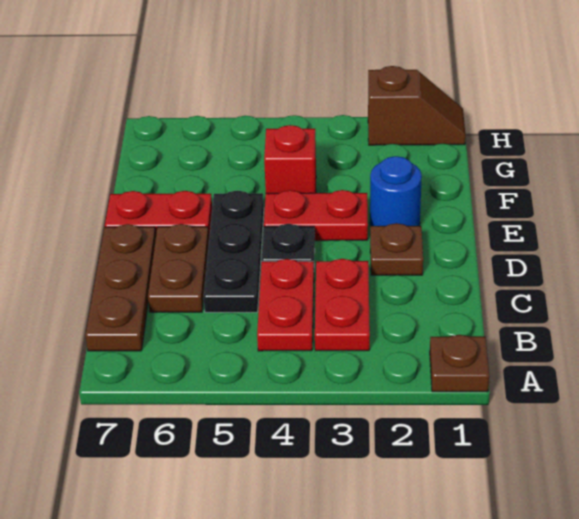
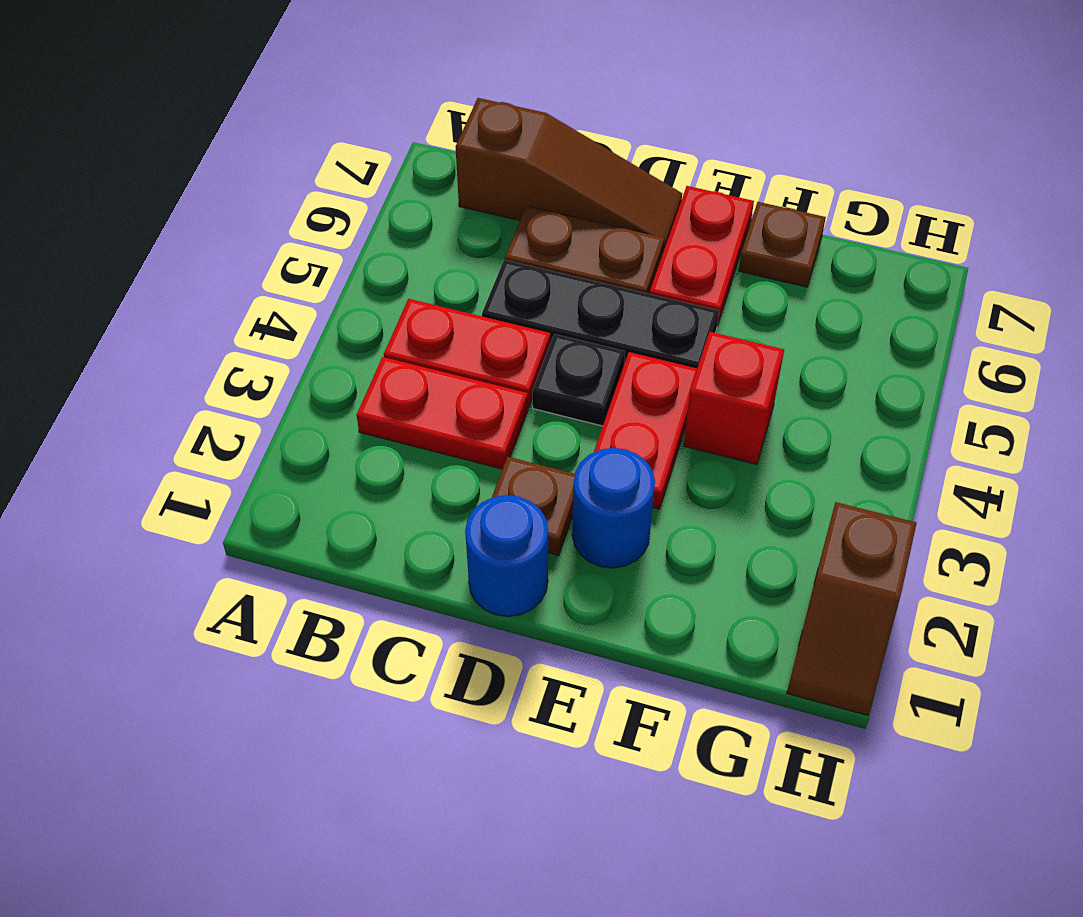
brown plate A1 level 1 -> brown plate F7 level 1
brown plate B7:D7 level 1 -> brown slope B7:D7 level 1 top B
none -> blue round brick D1 level 1

